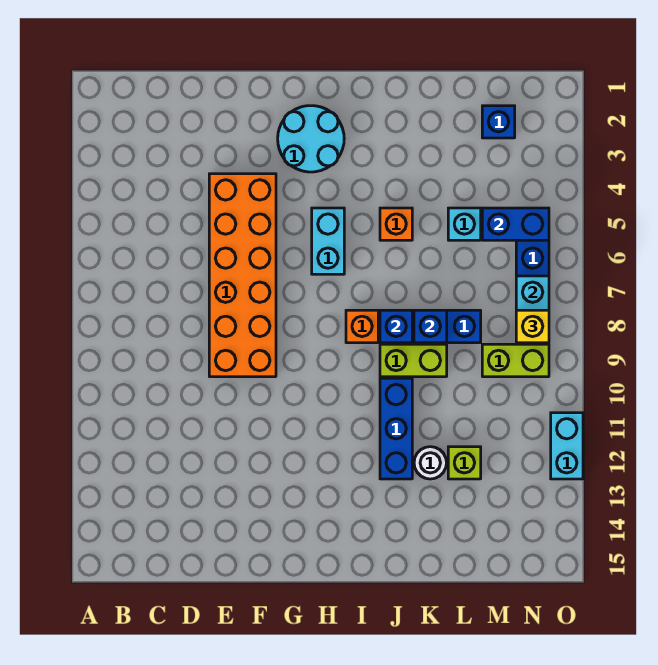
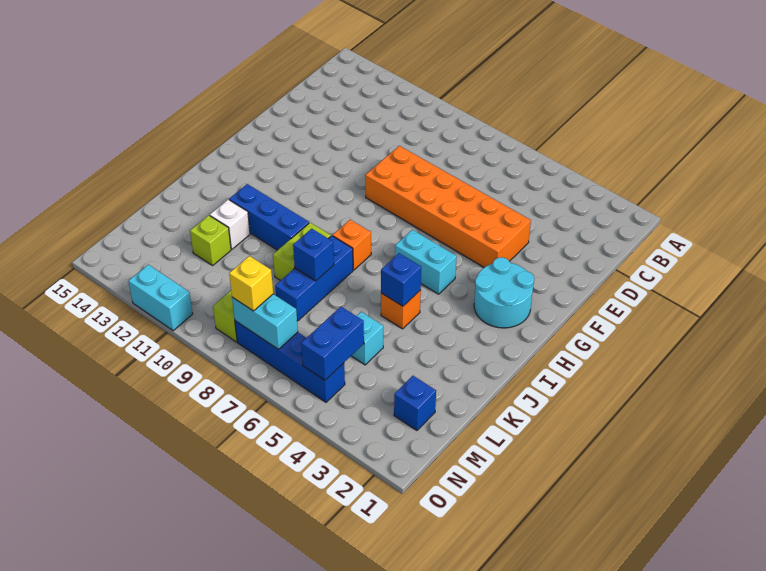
blue brick J8 level 2 -> blue brick J5 level 2
white round brick K12 level 1 -> white brick K12 level 1

